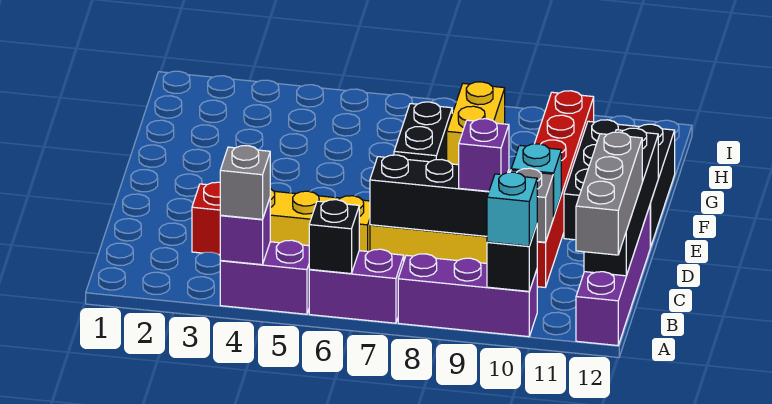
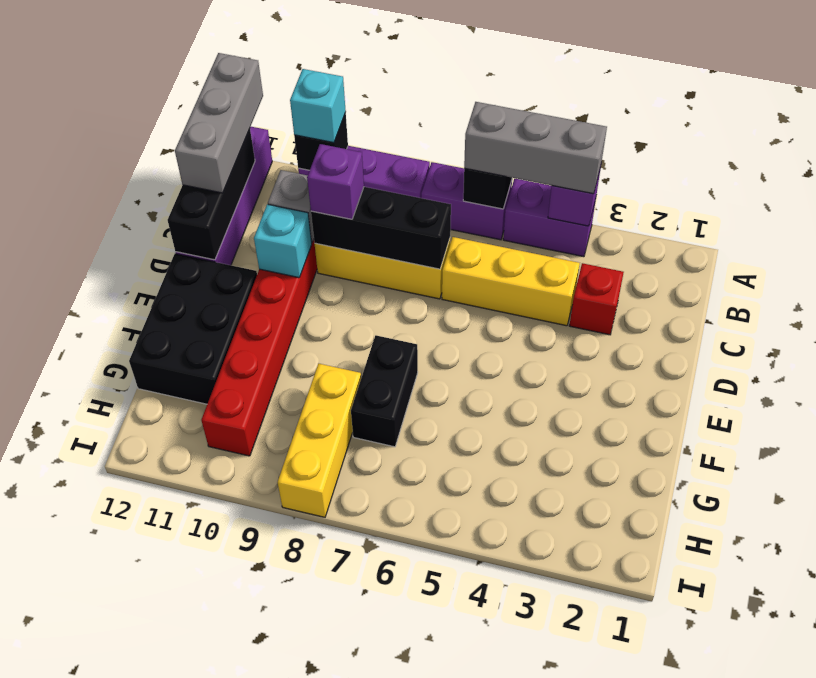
grey brick A4 level 3 -> grey brick A4:A6 level 3
black brick B12:E12 level 2 -> black brick B12:D12 level 2
yellow brick G8:H8 level 1 -> yellow brick G8:I8 level 1

